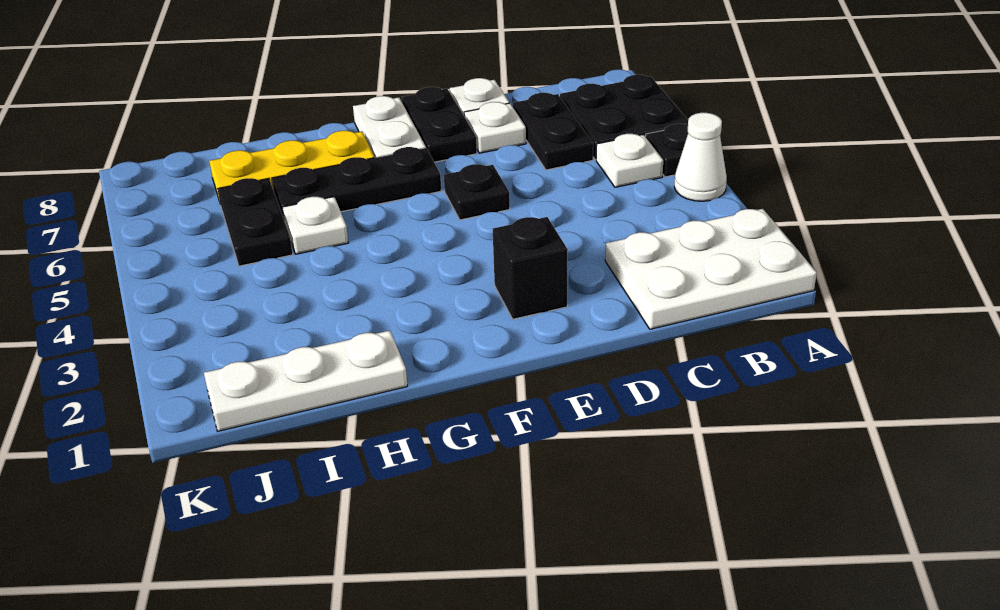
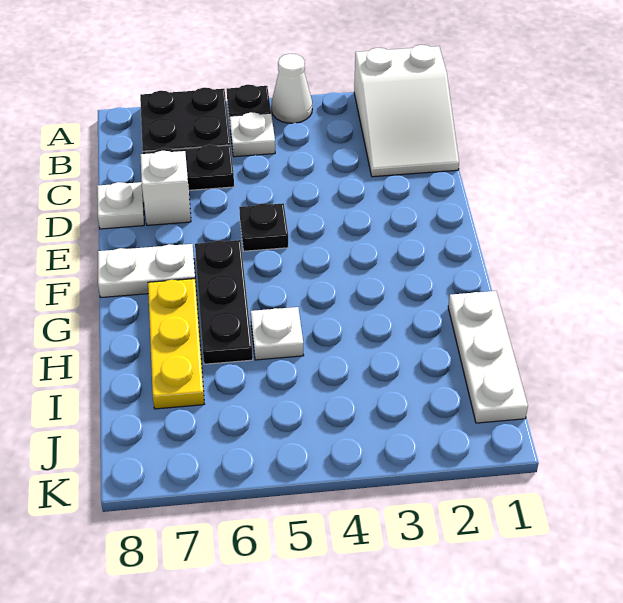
white plate A1:C2 level 1 -> white slope A1:C2 level 1 top A
white plate D7 level 1 -> white brick D7 level 1
black brick E2 level 1 -> none
black plate E7:E8 level 1 -> none
black plate I5:I6 level 1 -> none

